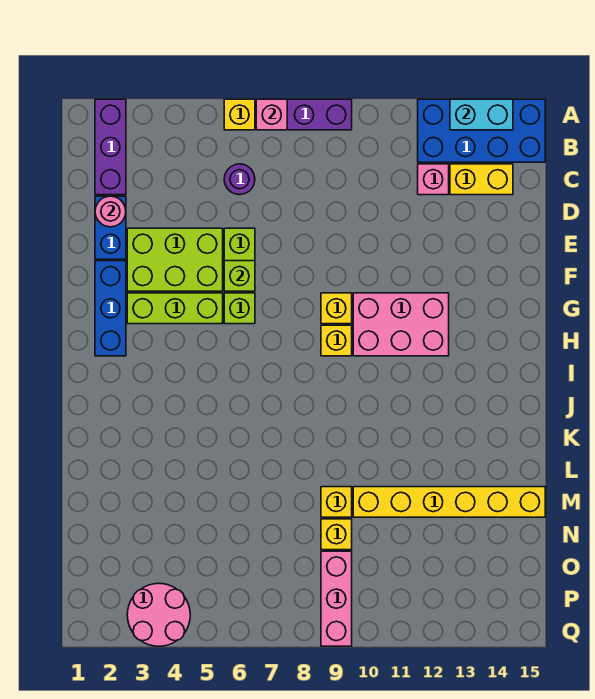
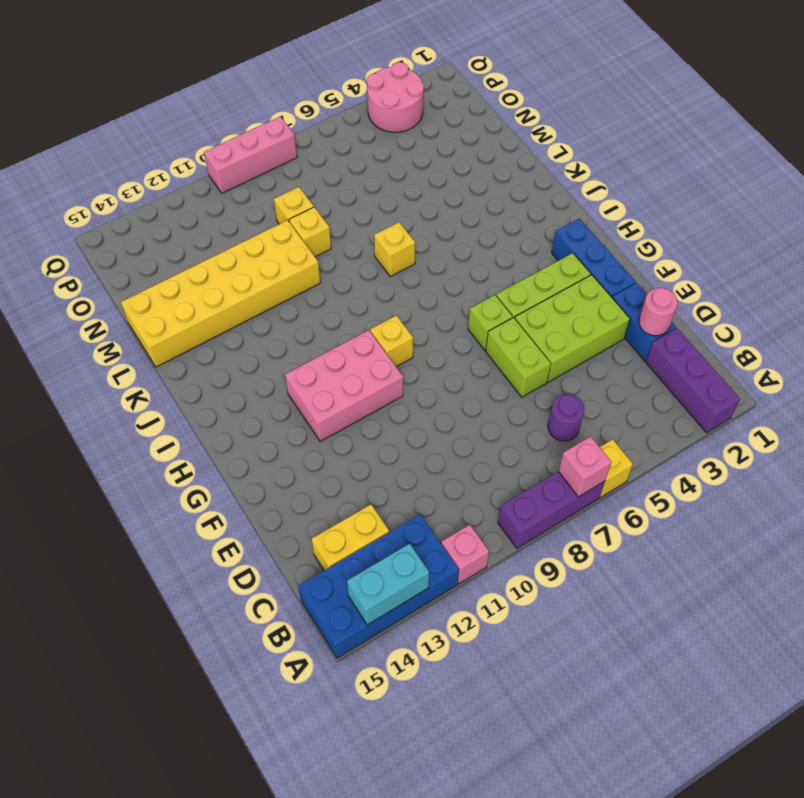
pink brick C12 level 1 -> pink brick A11 level 1
lime brick F6 level 2 -> none
yellow brick G9 level 1 -> yellow brick K7 level 1
yellow brick M10:M15 level 1 -> yellow brick L10:M15 level 1
pink brick O9:Q9 level 1 -> pink brick Q8:Q10 level 1

